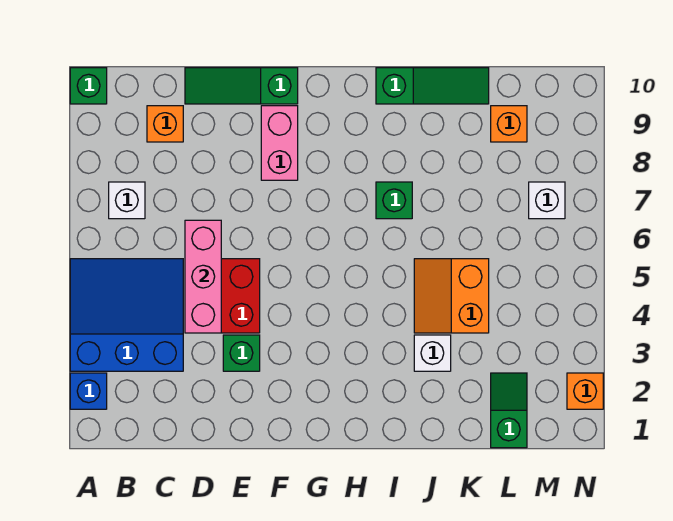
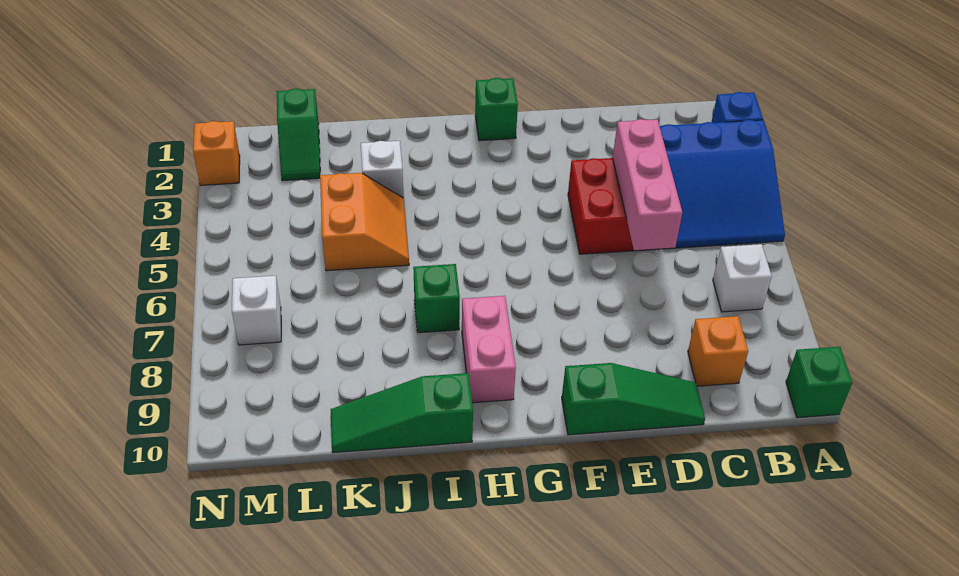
green brick E3 level 1 -> green brick G1 level 1
pink brick F8:F9 level 1 -> pink brick H8:H9 level 1
orange brick L9 level 1 -> none

